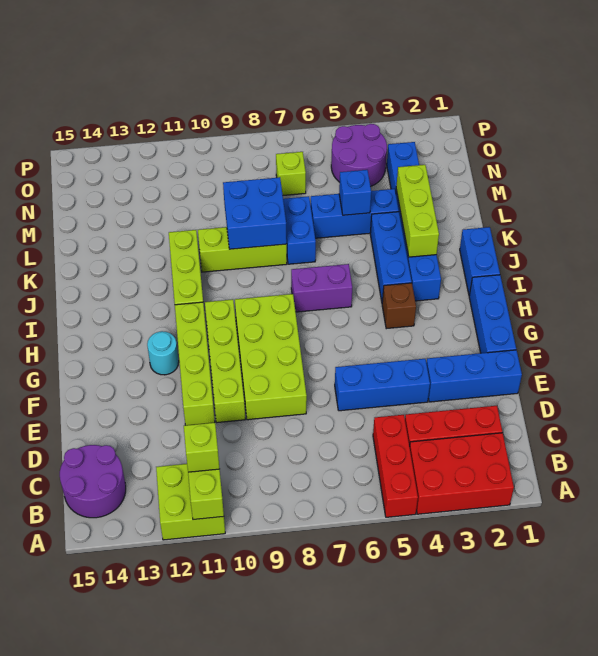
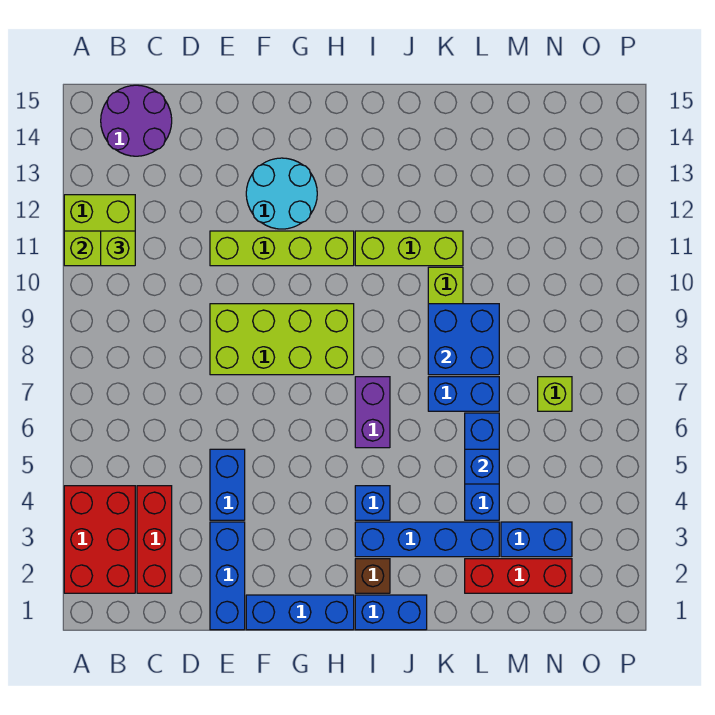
red brick A5:C5 level 1 -> red brick L2:N2 level 1
blue brick E4:E6 level 1 -> blue brick E4:E5 level 1
lime brick E10:H10 level 1 -> none
cyan round brick G12 level 1 -> cyan round brick F12:G13 level 1
brown brick H4 level 1 -> brown brick I2 level 1
blue brick I4:K4 level 1 -> blue brick I4 level 1
lime brick J3:L3 level 2 -> none
purple round brick N4:O5 level 1 -> none

